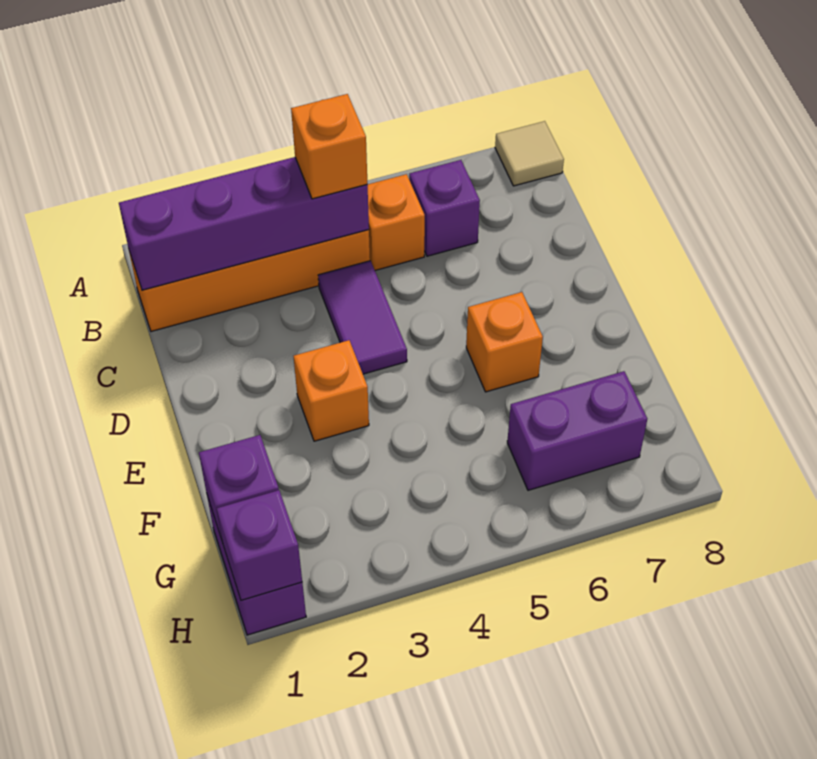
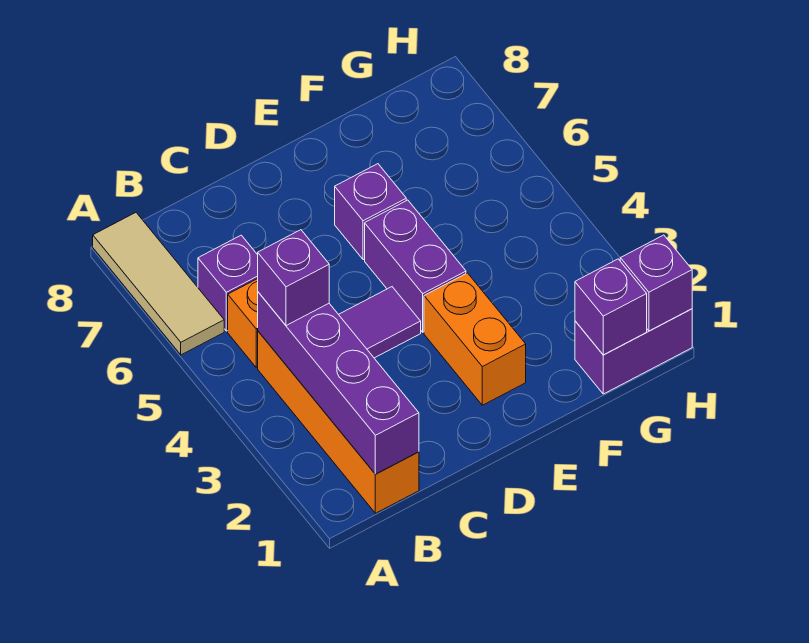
tan tile A8 level 1 -> tan tile A6:A8 level 1
orange brick B4 level 3 -> purple brick B4 level 3
orange brick E3 level 1 -> orange brick E2:E3 level 1
orange brick E6 level 1 -> purple brick E6 level 1
purple brick G6:G7 level 1 -> purple brick E4:E5 level 1

